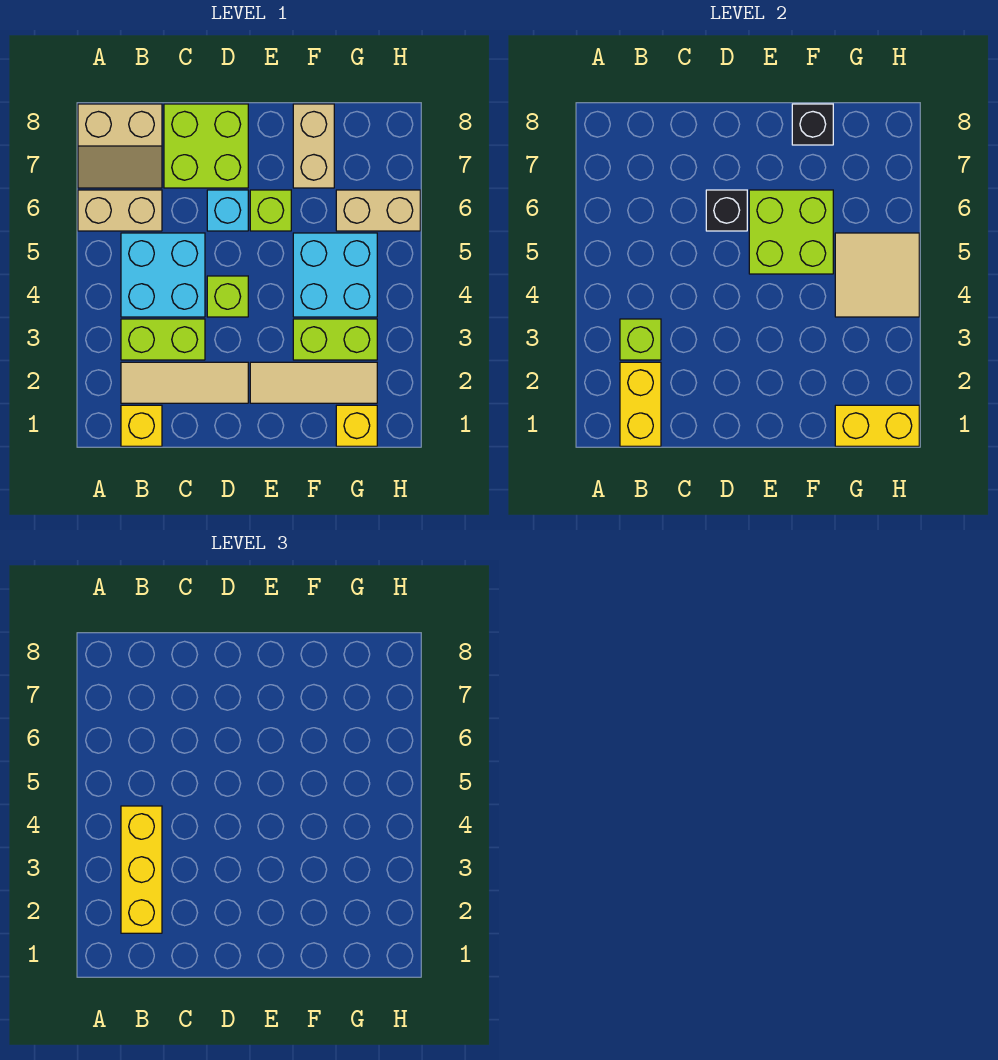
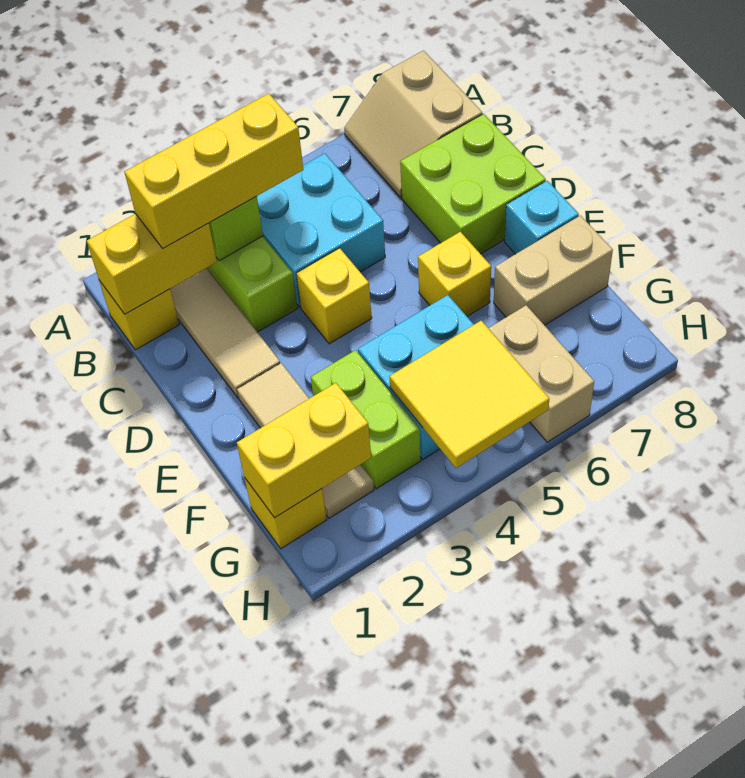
tan brick A6:B6 level 1 -> none
lime brick D4 level 1 -> yellow brick D4 level 1
cyan brick D6 level 1 -> cyan brick E8 level 1
black brick D6 level 2 -> none
lime brick E5:F6 level 2 -> none
lime brick E6 level 1 -> yellow brick E6 level 1
black brick F8 level 2 -> none
yellow brick G1:H1 level 2 -> yellow brick G1:G2 level 2
tan tile G4:H5 level 2 -> yellow tile G4:H5 level 2

